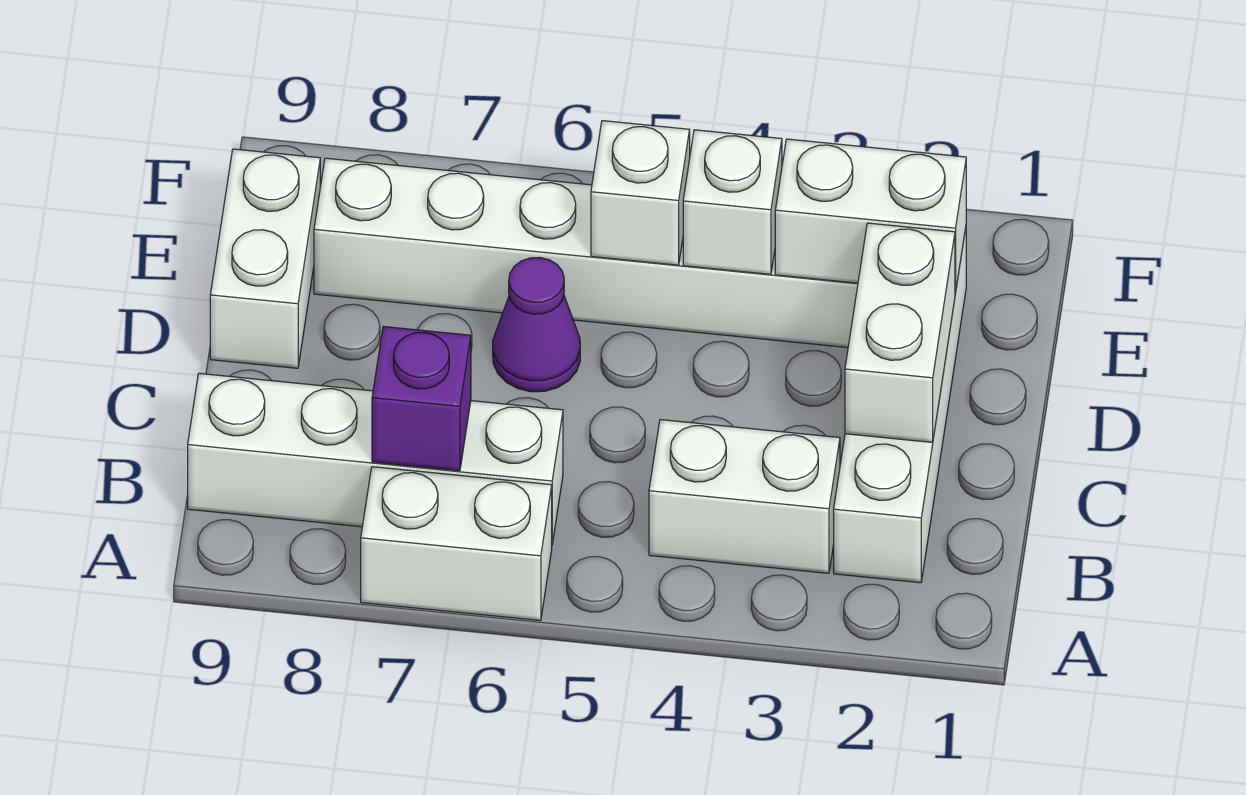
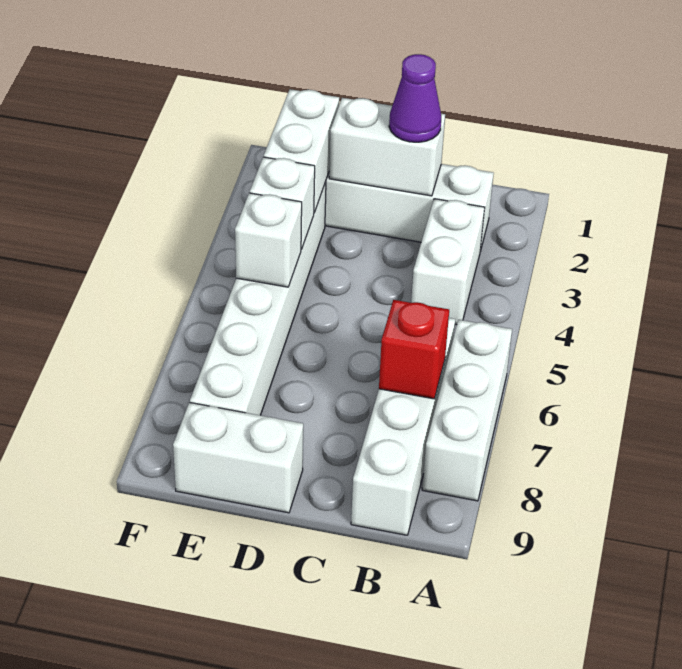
white brick A6:A7 level 1 -> white brick A6:A8 level 1
purple brick B7 level 2 -> red brick B7 level 2
purple cone D6 level 1 -> purple cone C2 level 3

